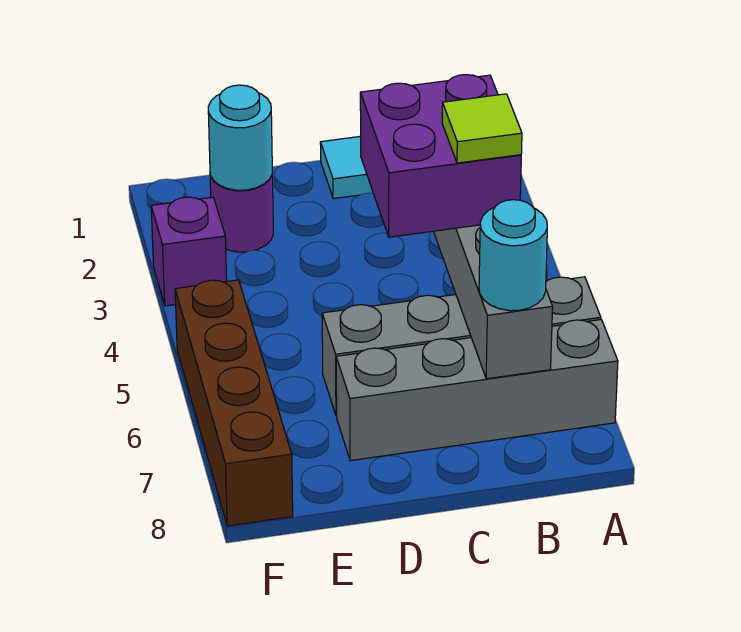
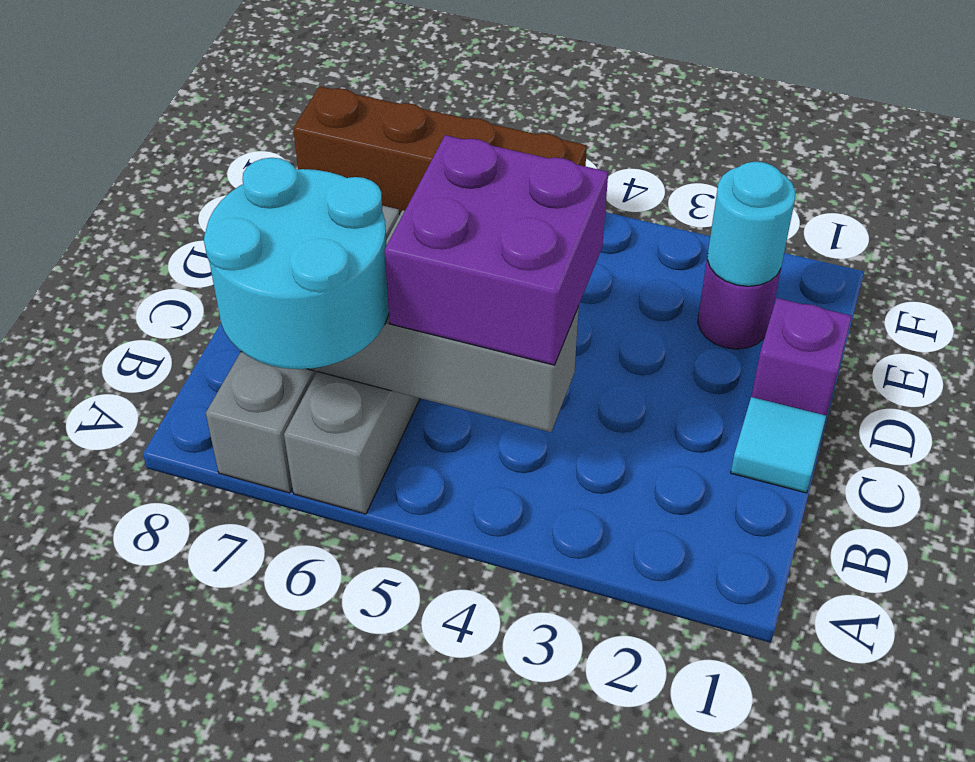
lime tile B5 level 4 -> none
cyan round brick B7 level 3 -> cyan round brick A6:B7 level 3
purple brick F3 level 1 -> purple brick D1 level 1

